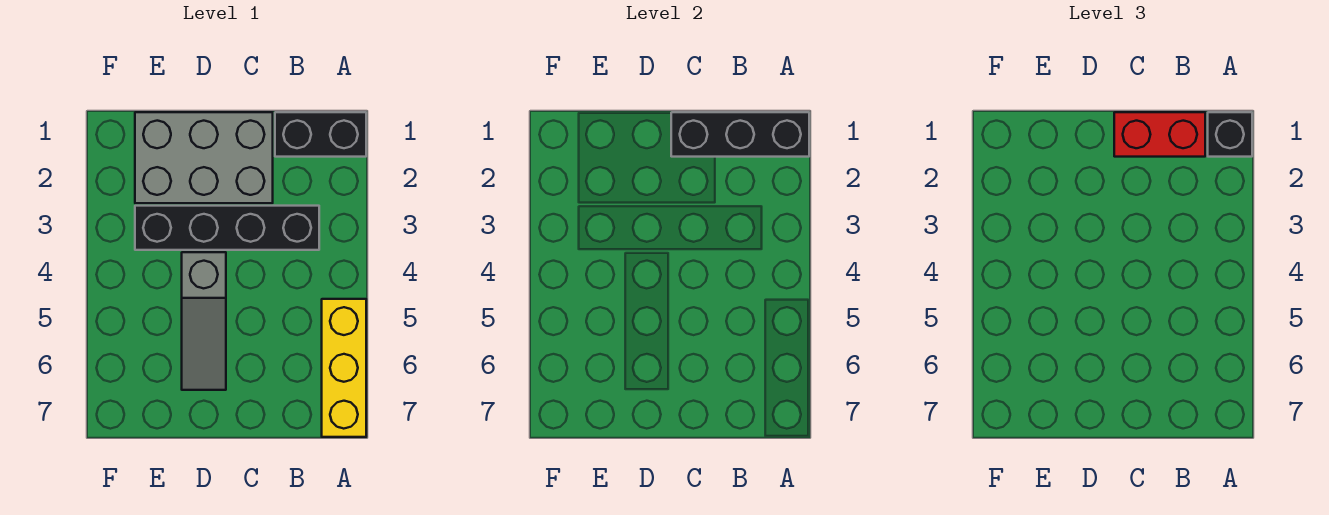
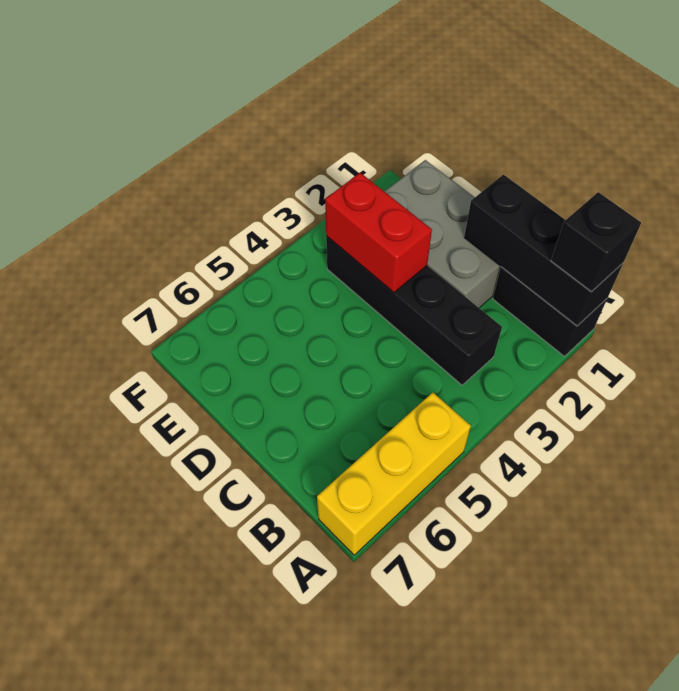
red brick B1:C1 level 3 -> red brick D3:E3 level 2
grey slope D4:D6 level 1 top 4 -> none

